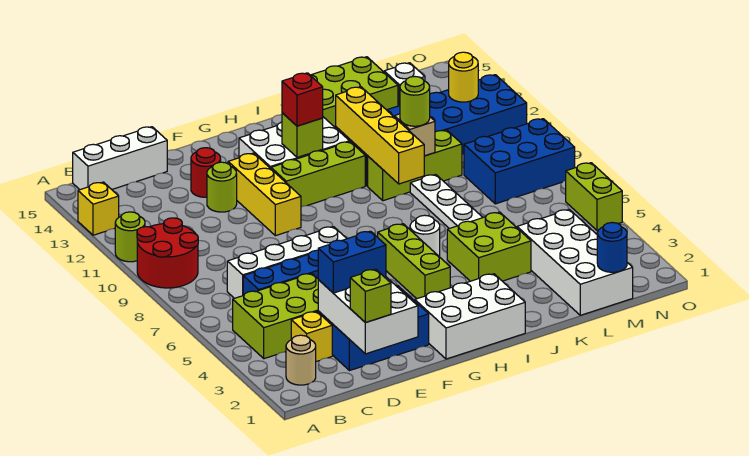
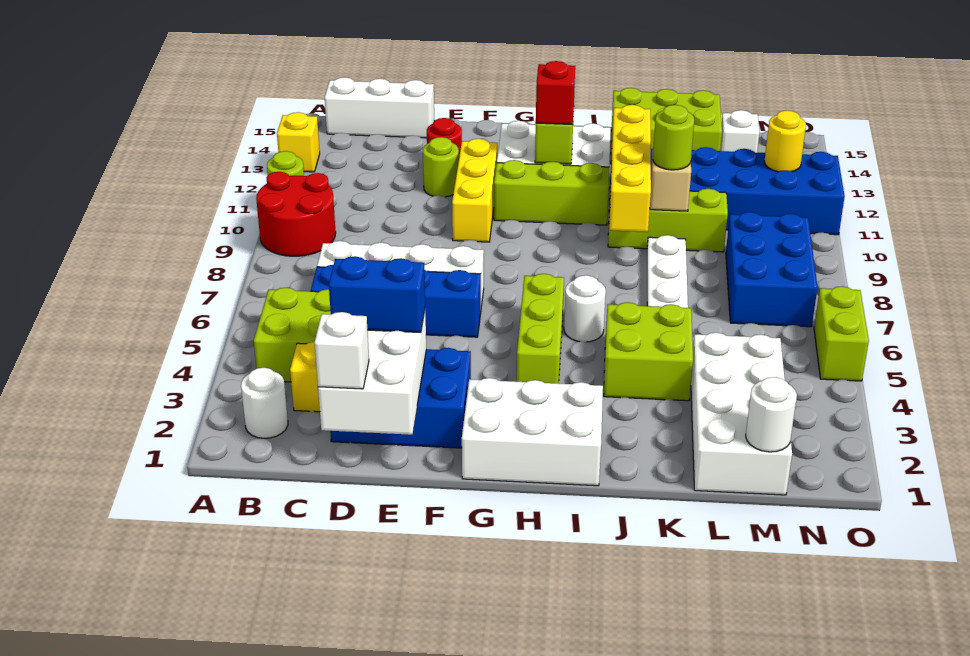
tan round brick B2 level 1 -> white round brick B2 level 1
lime brick D1 level 3 -> white brick D1 level 3
blue round brick M1 level 2 -> white round brick M1 level 2
blue brick M8:O9 level 1 -> blue brick M7:N9 level 1

